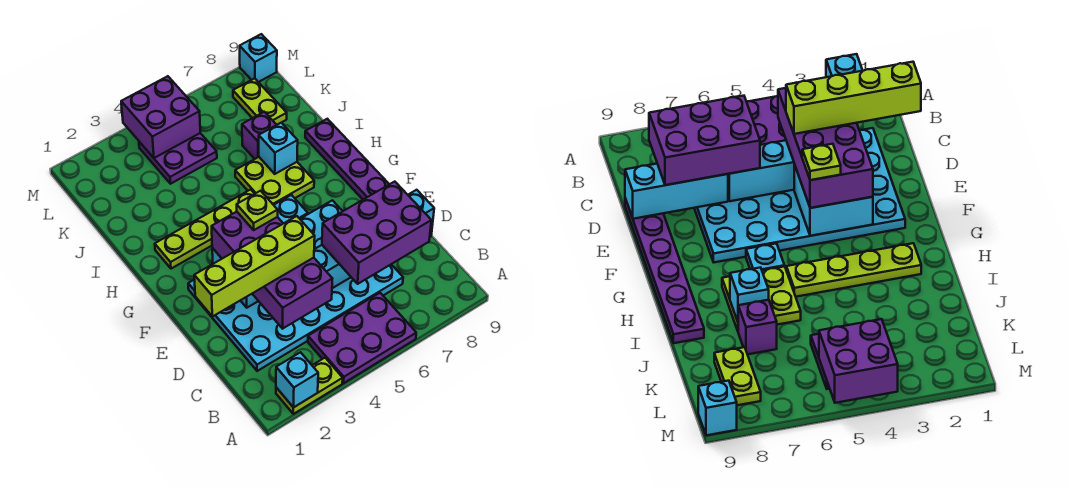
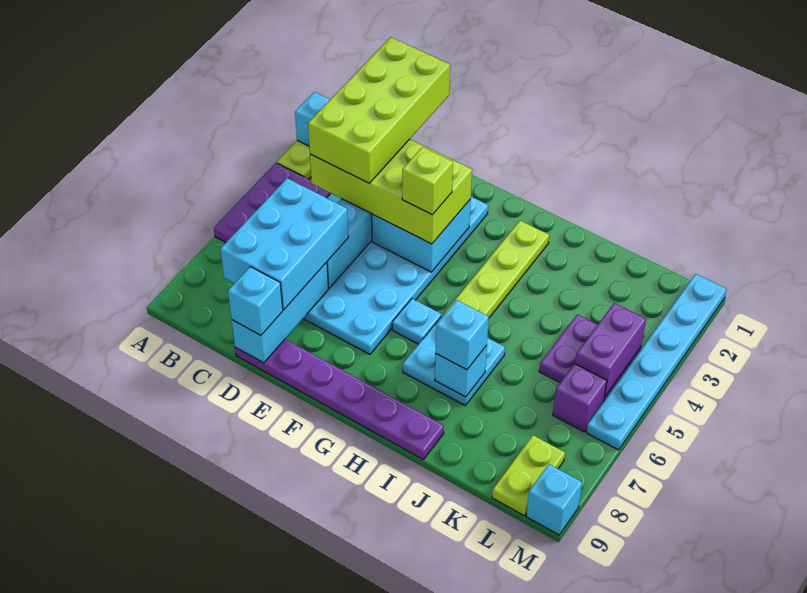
purple brick C3:F4 level 3 -> lime brick C3:F4 level 3
purple brick C6:D8 level 3 -> cyan brick C6:D8 level 3
lime brick D1:D4 level 4 -> lime brick C1:D4 level 4
none -> cyan brick D9 level 3
lime plate F4 level 4 -> lime brick F4 level 4
lime plate H6:I7 level 1 -> cyan plate H6:I7 level 1
none -> cyan brick I7 level 3
purple brick J7 level 1 -> purple brick L6 level 1
lime plate K8:L8 level 1 -> lime plate L8:L9 level 1
purple brick L4:M5 level 2 -> purple brick L4:L5 level 2
none -> cyan plate M1:M6 level 1

